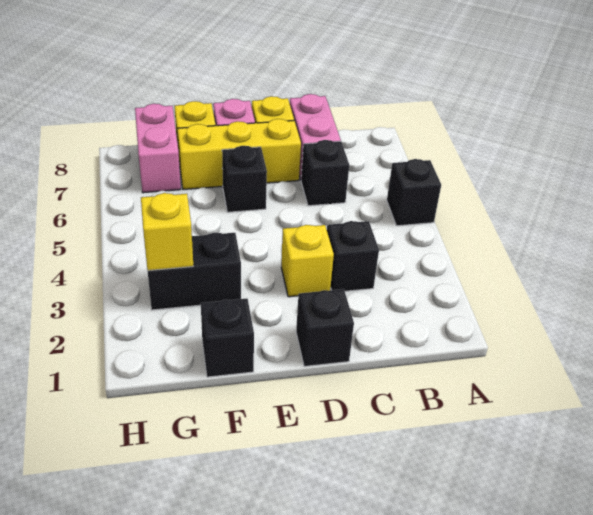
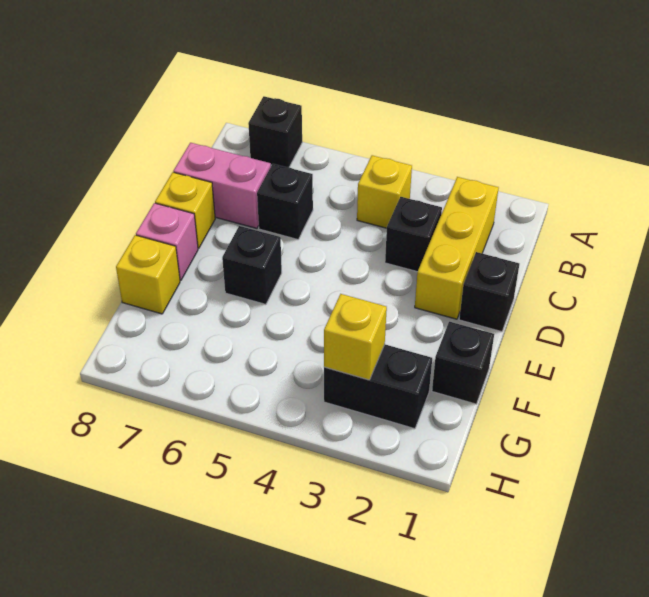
black brick A5 level 1 -> black brick A7 level 1
yellow brick D3 level 1 -> yellow brick B4 level 1
yellow brick D7:F7 level 1 -> yellow brick B2:D2 level 1
black brick F3:G3 level 1 -> black brick G2:G3 level 1
pink brick G7:G8 level 1 -> none

